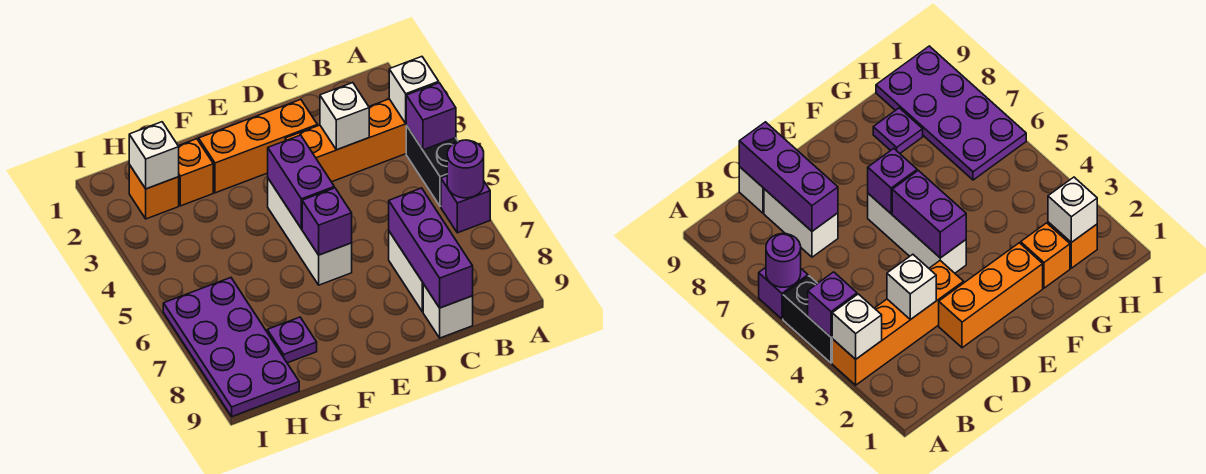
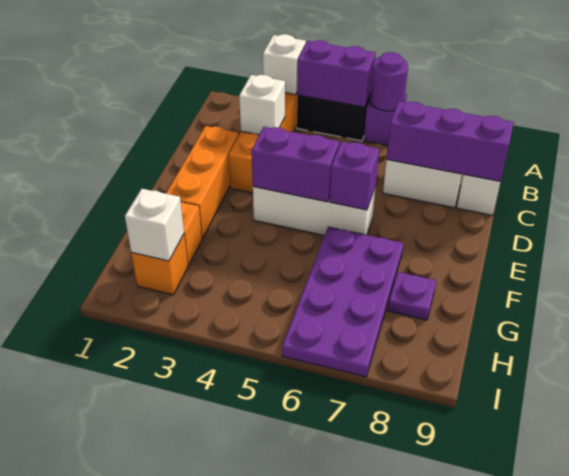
purple brick A4 level 2 -> purple brick A4:A5 level 2
purple plate H6:I9 level 1 -> purple plate F6:I7 level 1

